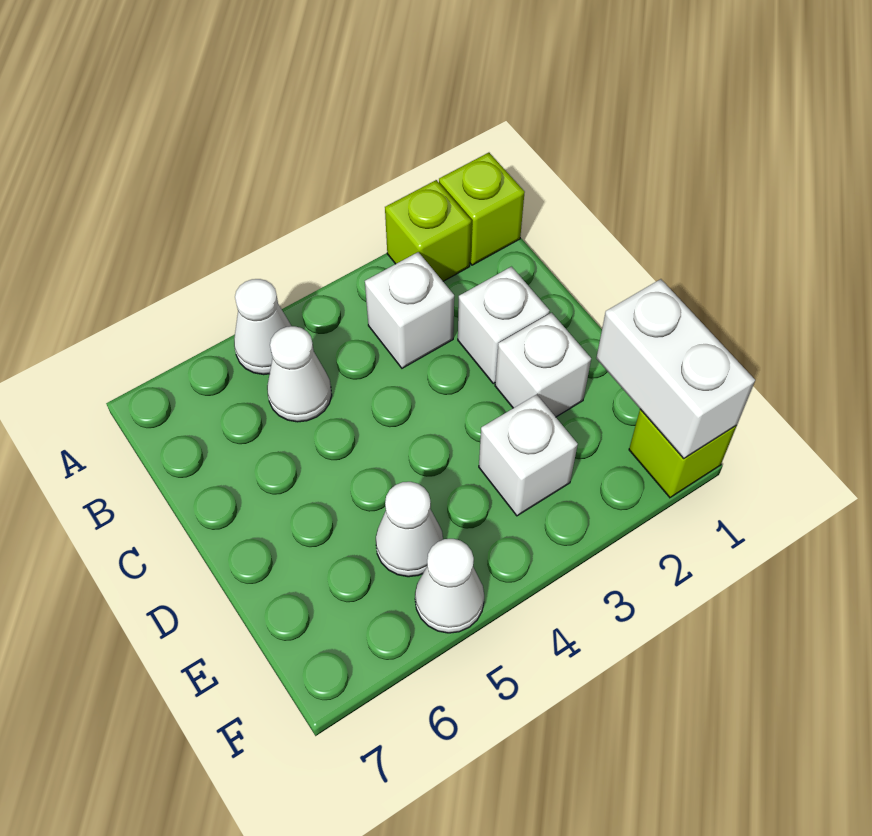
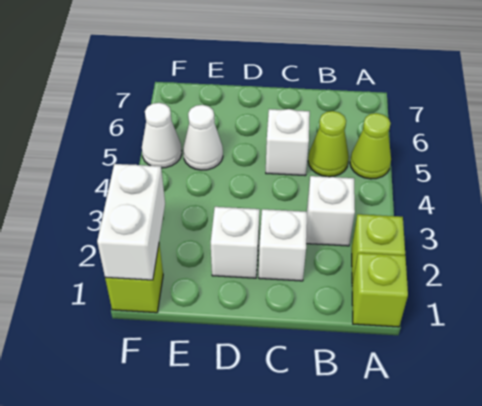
white cone A5 level 1 -> lime cone A5 level 1
white cone B5 level 1 -> lime cone B5 level 1
white brick E1:F1 level 2 -> white brick F1:F2 level 2
white brick E3 level 1 -> white brick C5 level 1

